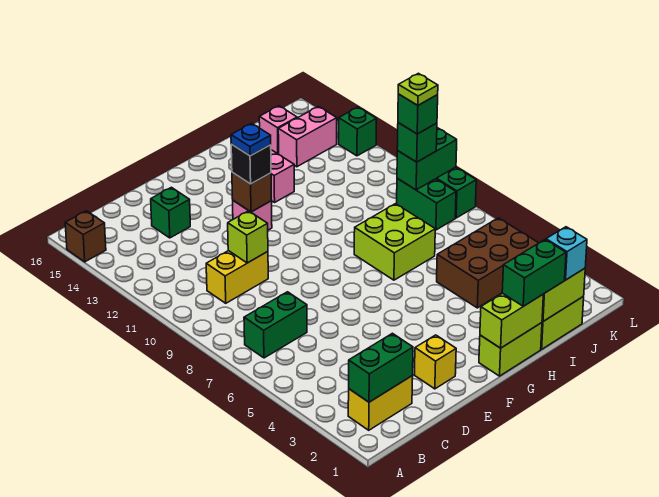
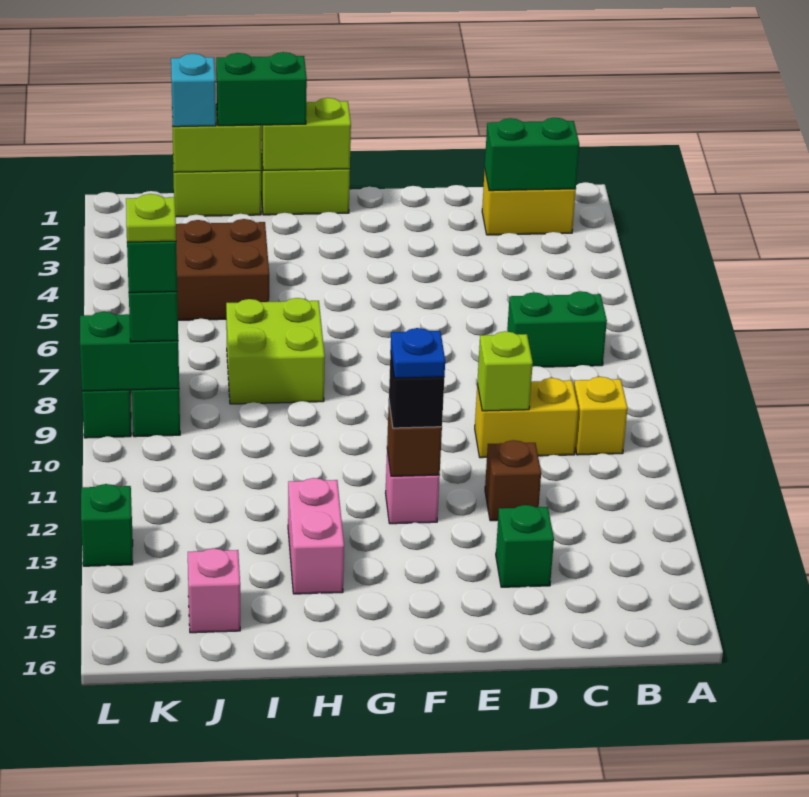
brown brick A15 level 1 -> brown brick D12 level 1
yellow brick E2 level 1 -> yellow brick B10 level 1
pink brick J14:K14 level 1 -> none

